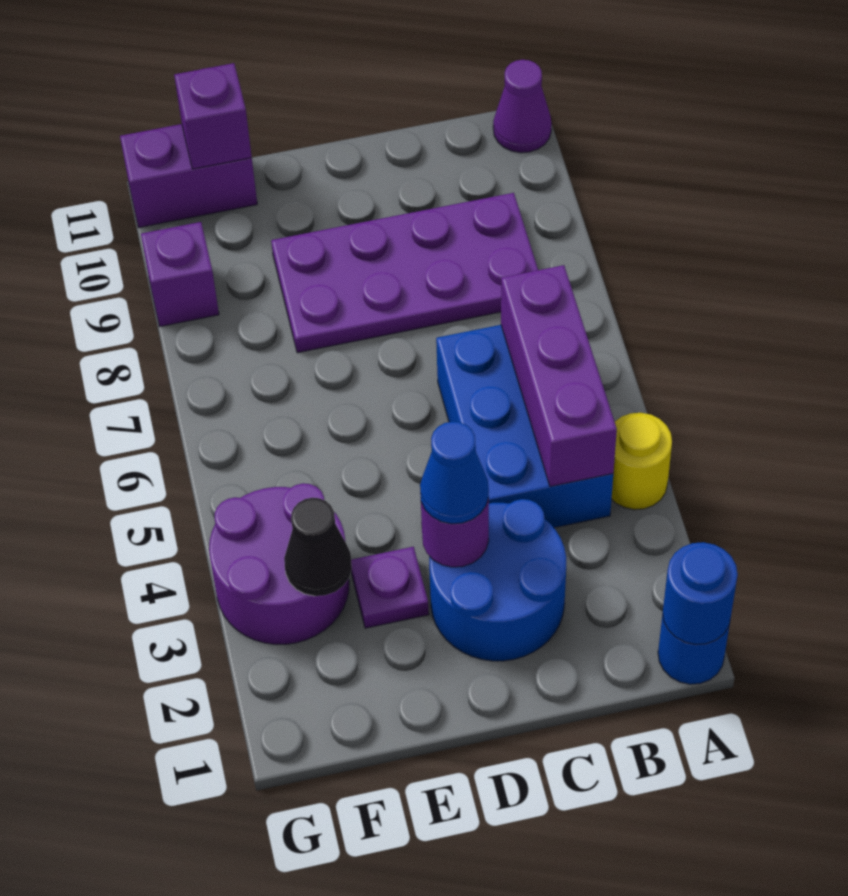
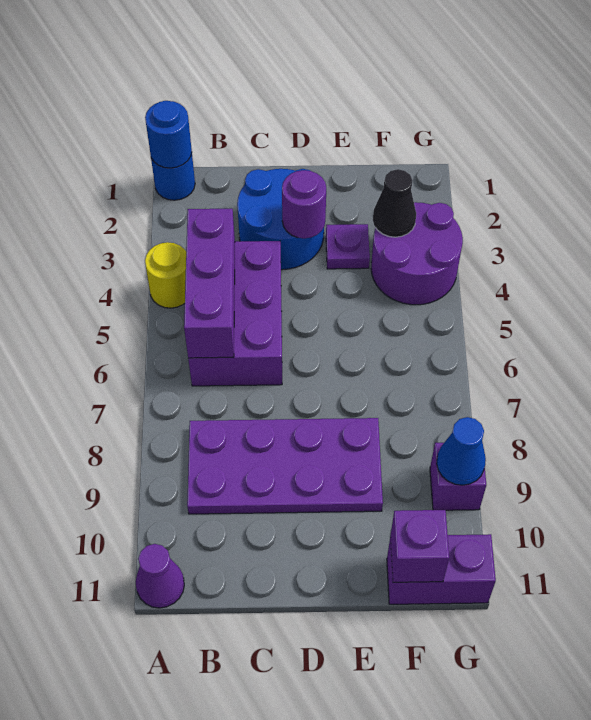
blue brick B4:C6 level 1 -> purple brick B4:C6 level 1
blue cone D3 level 3 -> blue cone G9 level 2

